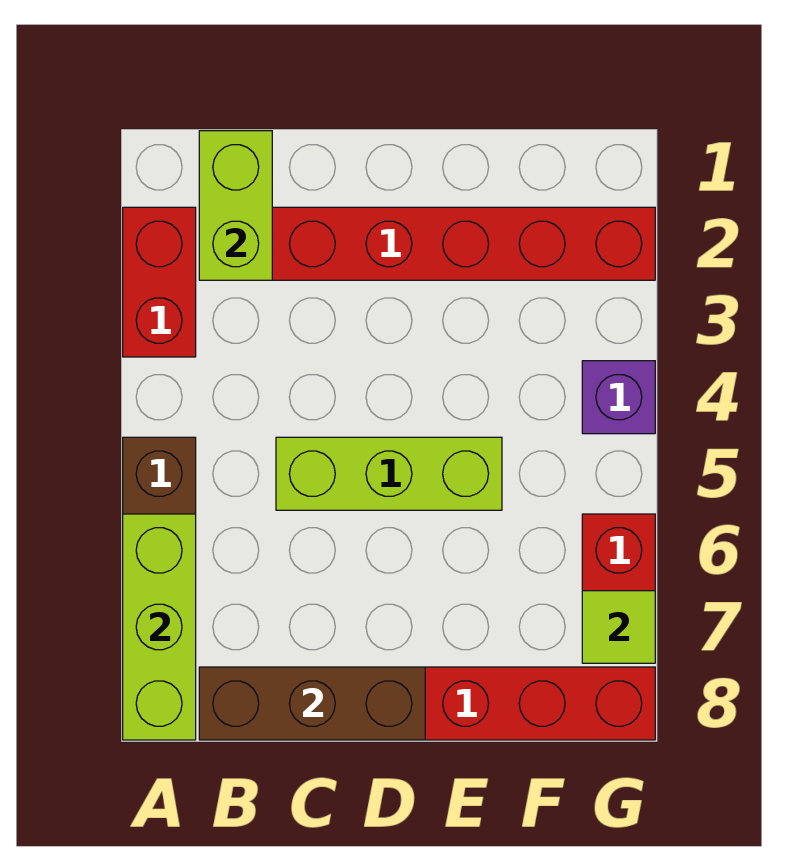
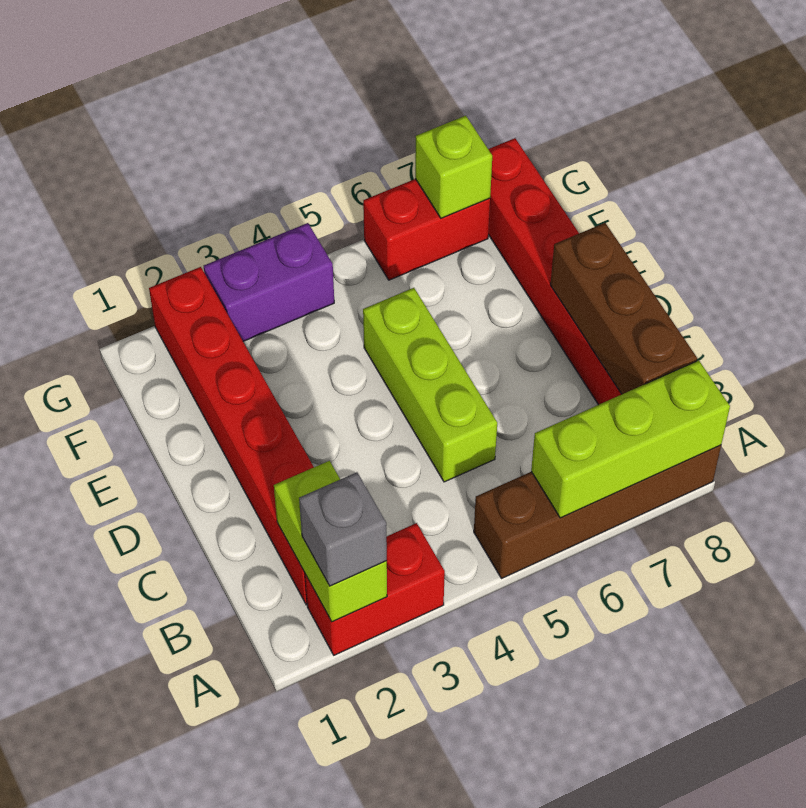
none -> grey brick A2 level 3
lime brick B1:B2 level 2 -> lime brick A2:B2 level 2
purple brick G4 level 1 -> purple brick G3:G4 level 1
lime tile G7 level 2 -> lime brick G7 level 2

